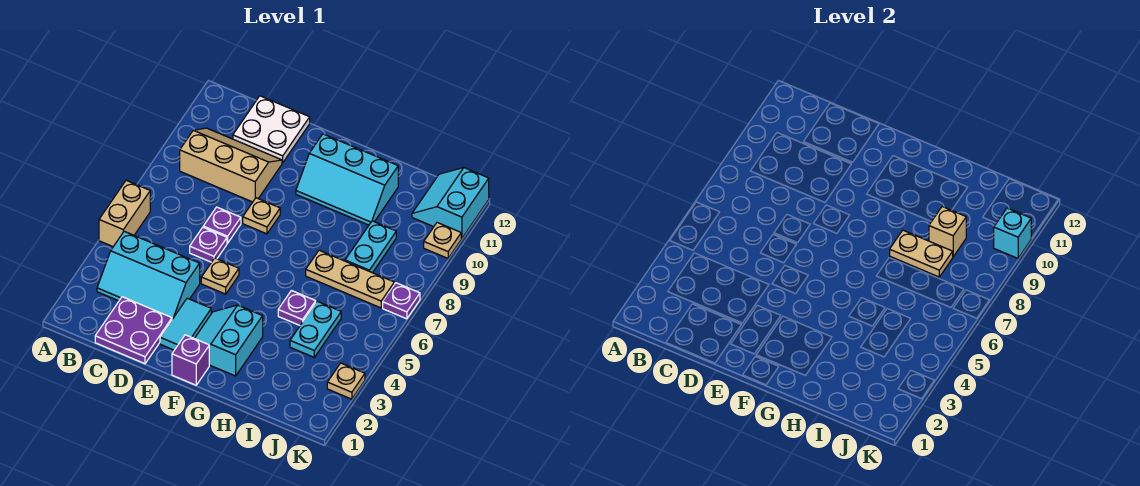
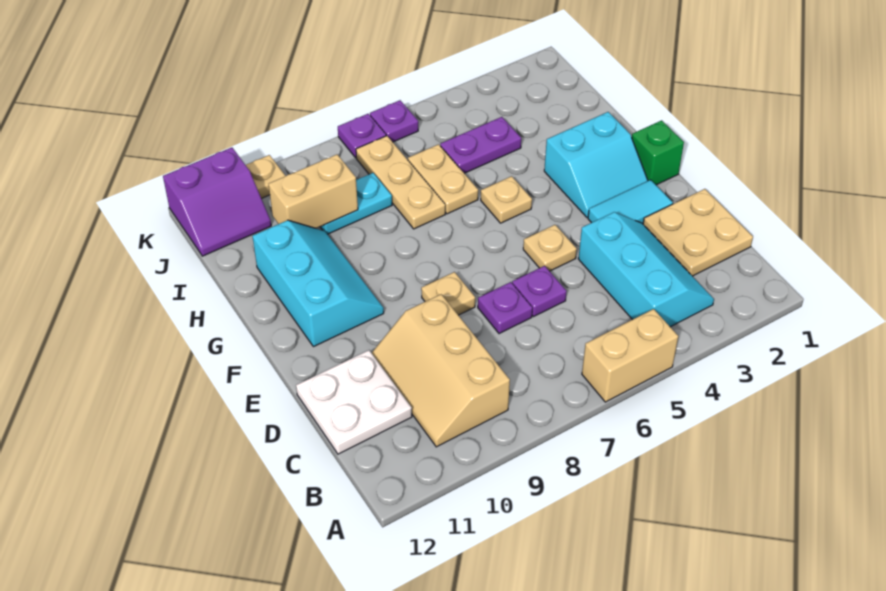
purple plate C1:D2 level 1 -> tan plate C1:D2 level 1
purple brick F1 level 1 -> green brick F1 level 1
purple plate H5 level 1 -> purple plate K6 level 1
tan plate H8:I8 level 2 -> tan plate H6:I6 level 1
cyan plate I4:I5 level 1 -> purple plate I4:I5 level 1
tan brick I9 level 2 -> tan brick I9:I10 level 2
cyan slope J11:K12 level 1 top K -> purple slope J11:K12 level 1 top K
tan plate K3 level 1 -> tan plate G5 level 1
cyan brick K10 level 2 -> none

